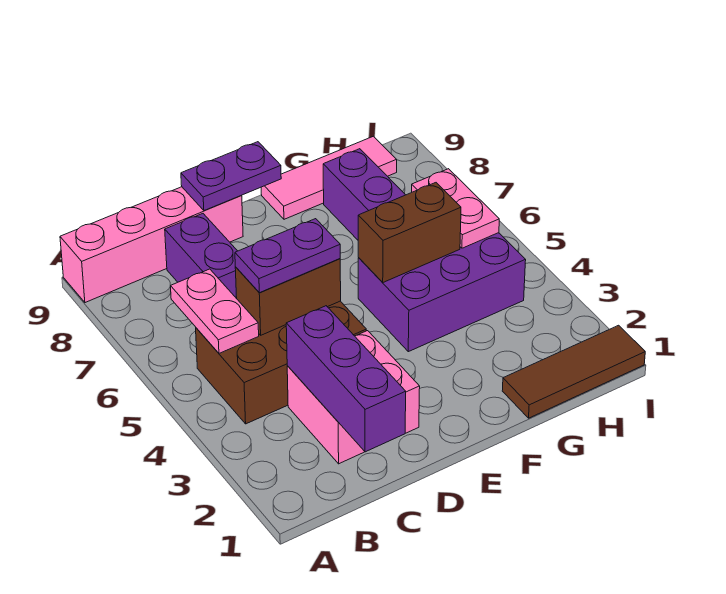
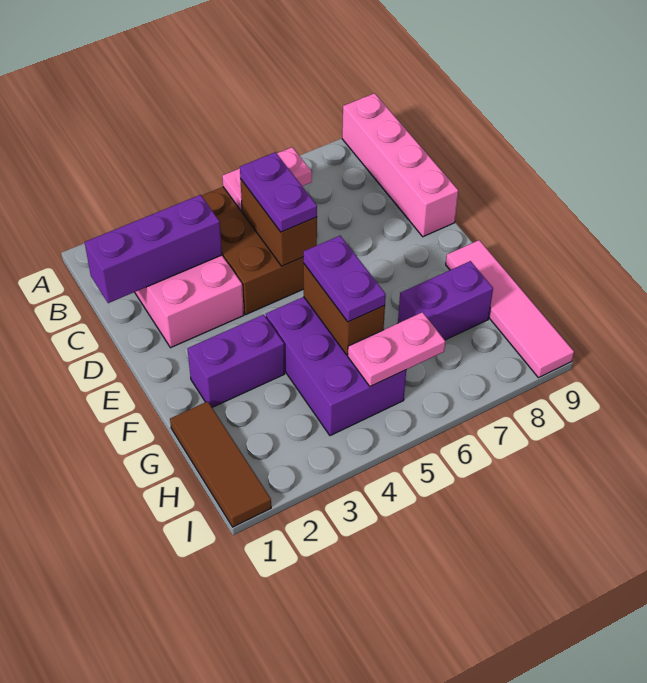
purple brick C7:C8 level 1 -> purple brick F2:F3 level 1
purple plate D9:E9 level 2 -> purple plate F5:G5 level 3
pink tile F9:H9 level 1 -> pink tile F9:I9 level 1

